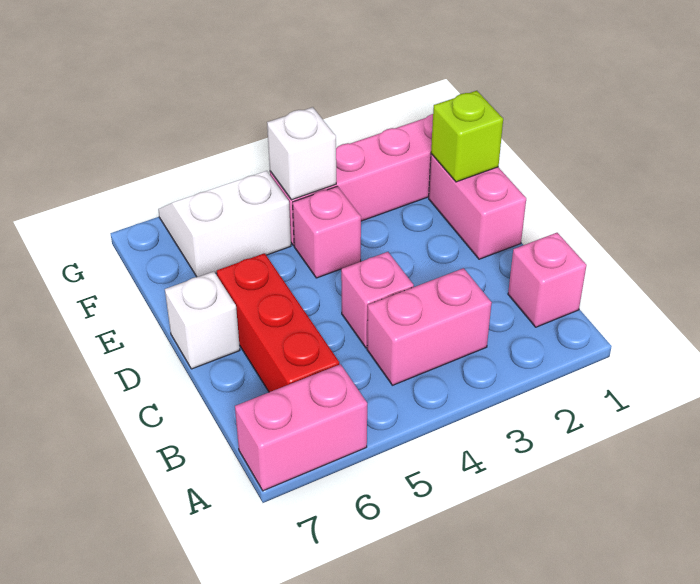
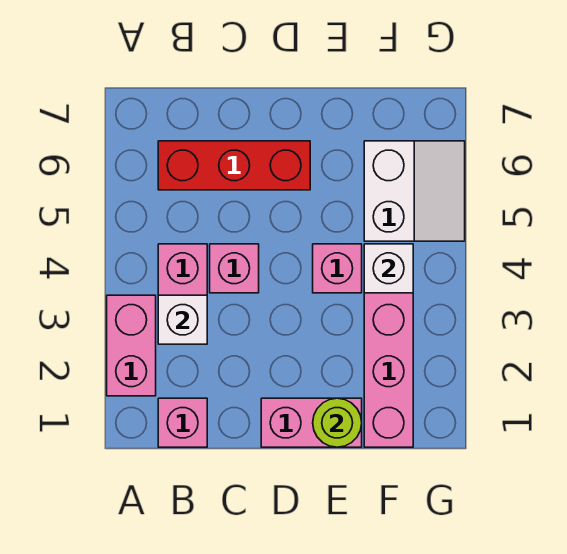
pink brick A6:A7 level 1 -> pink brick A2:A3 level 1
white brick D7 level 1 -> white brick B3 level 2
lime brick E1 level 2 -> lime round brick E1 level 2

